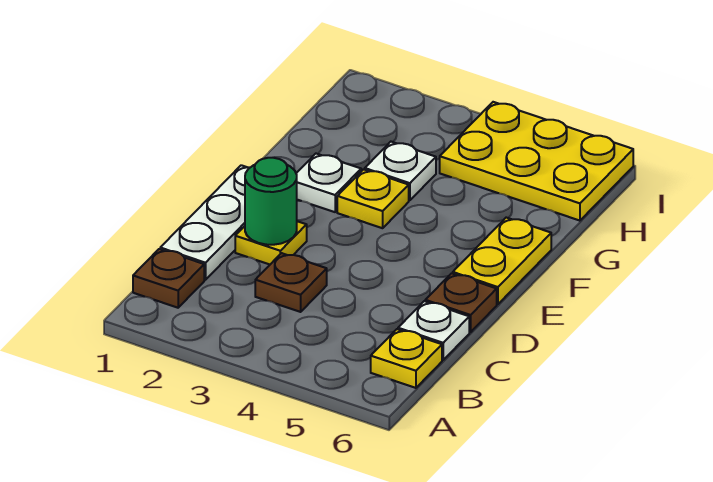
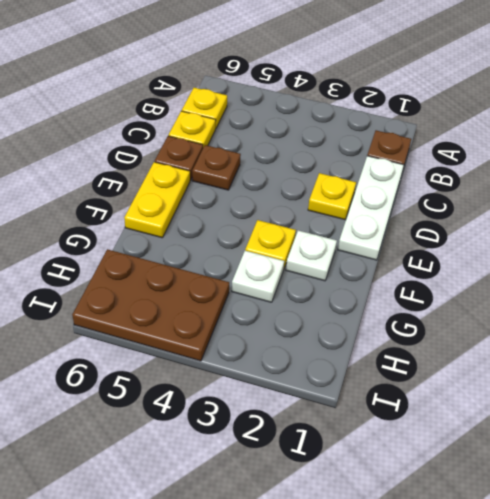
brown plate C3 level 1 -> brown plate D5 level 1
white plate C6 level 1 -> yellow plate C6 level 1
green round brick D2 level 2 -> none
yellow plate H4:I6 level 1 -> brown plate H4:I6 level 1

